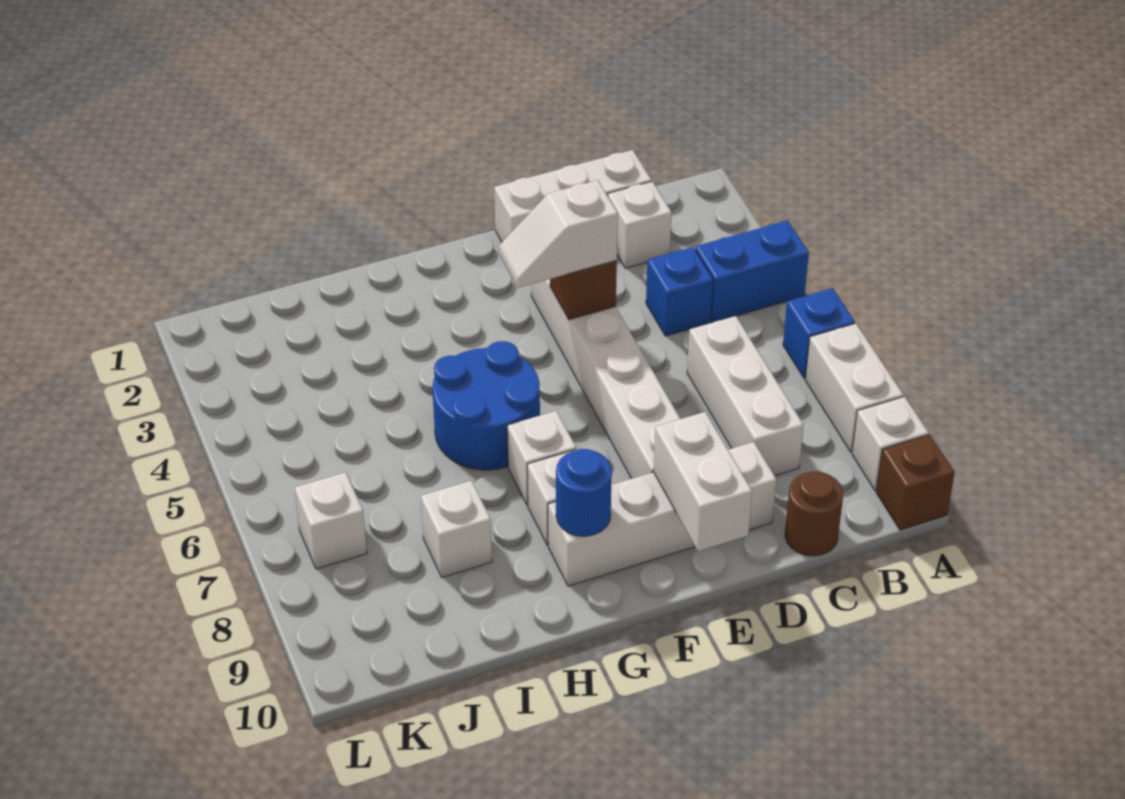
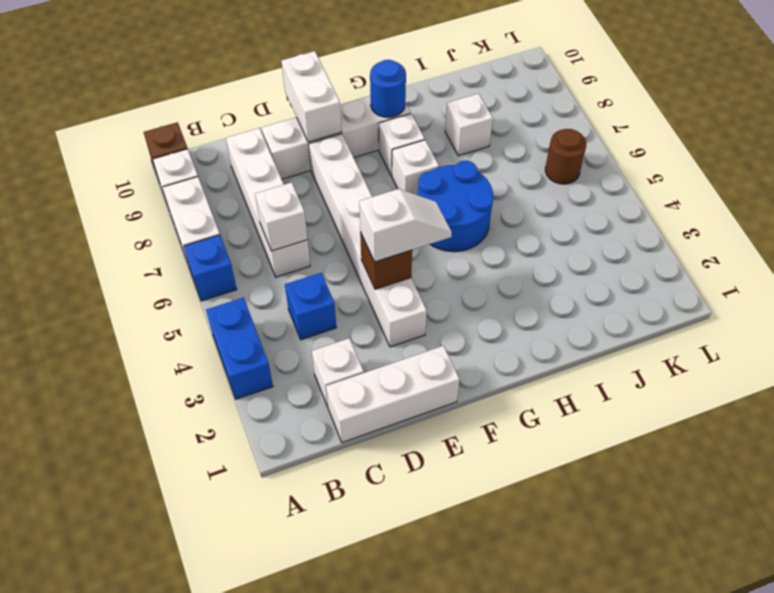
blue brick A4:B4 level 1 -> blue brick A3:A4 level 1
white brick C6:C8 level 1 -> white brick C6:C9 level 1
brown round brick C10 level 1 -> brown round brick K6 level 1
white brick K7 level 1 -> white brick C6 level 2

